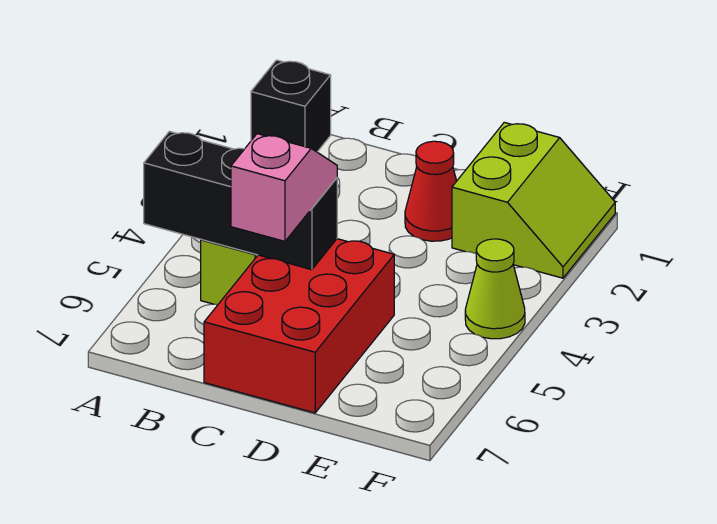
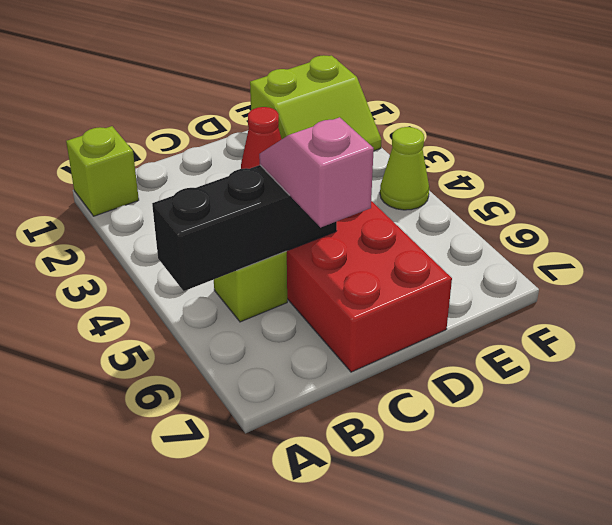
black brick A1 level 1 -> lime brick A1 level 1
lime slope E1:F2 level 1 top E -> lime slope E1:F2 level 1 top 1

